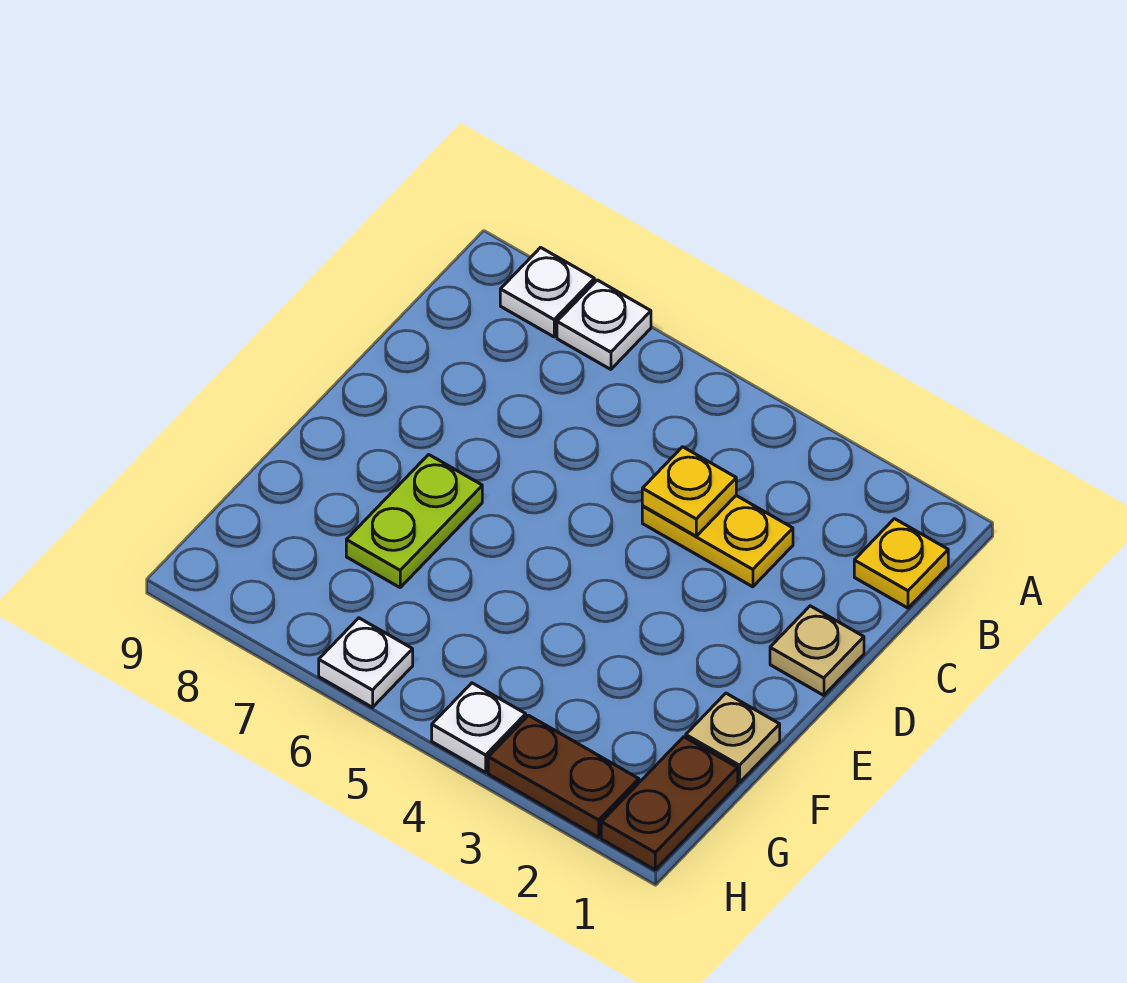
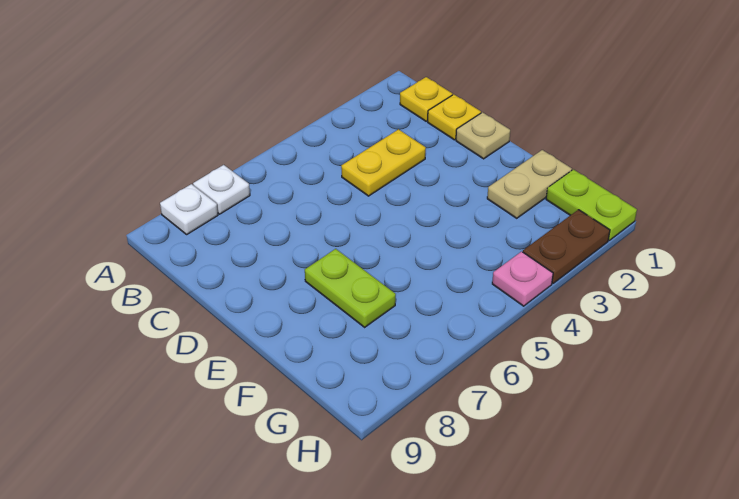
yellow plate C4 level 2 -> yellow plate C1 level 1
tan plate F1 level 1 -> tan plate F1:F2 level 1
brown plate G1:H1 level 1 -> lime plate G1:H1 level 1
white plate H4 level 1 -> pink plate H4 level 1
white plate H6 level 1 -> none

